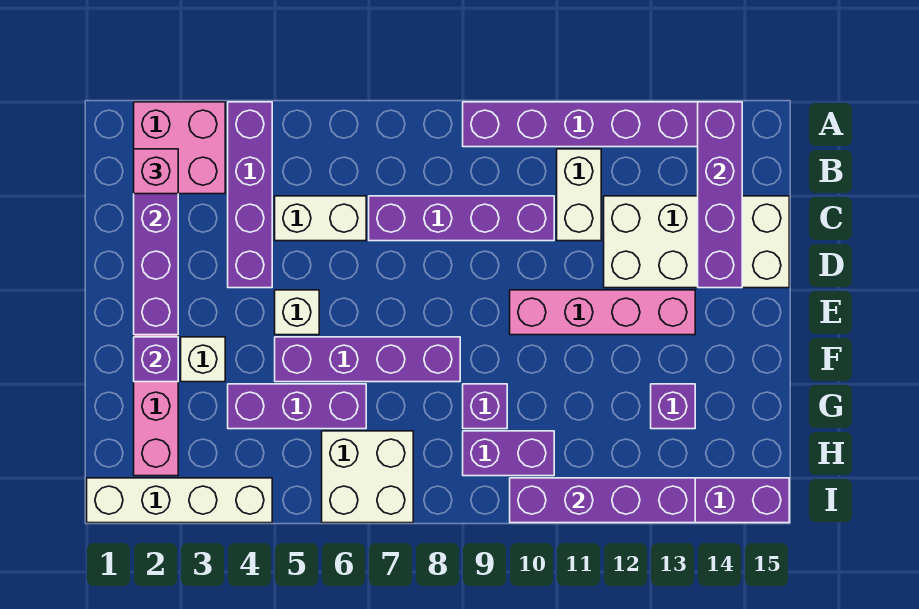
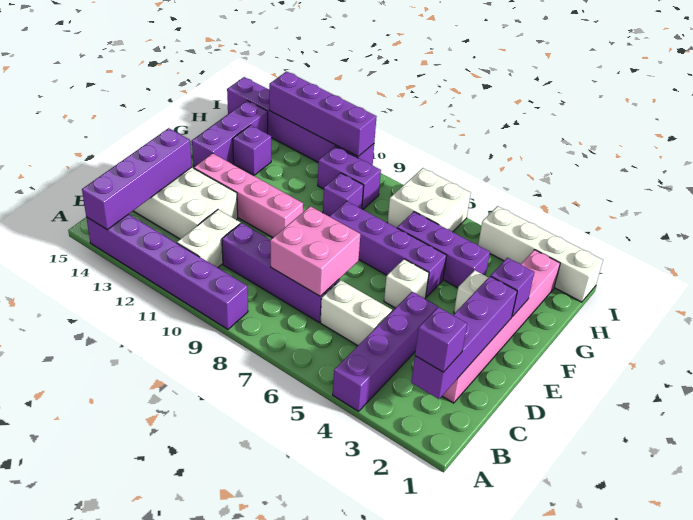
pink brick A2:B3 level 1 -> pink brick C7:D8 level 2
pink brick B2 level 3 -> purple brick B2 level 3
none -> purple brick F14:H14 level 1

